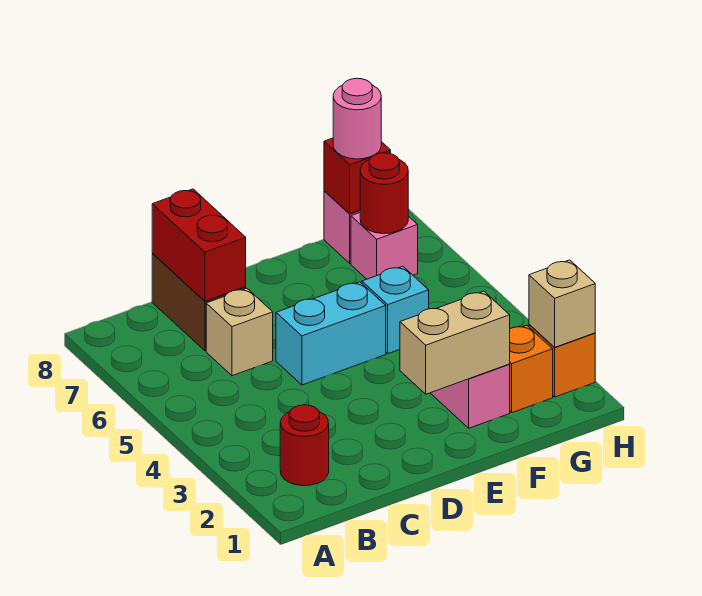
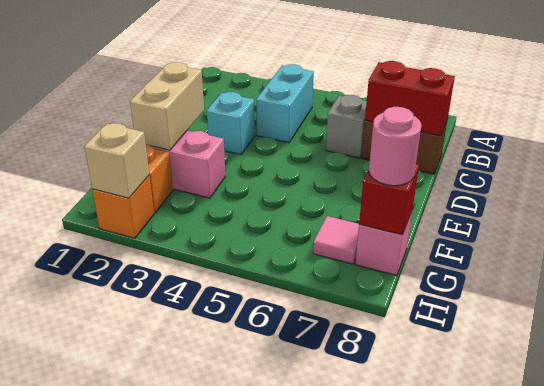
red round brick B2 level 1 -> none
tan brick C6 level 1 -> grey brick C6 level 1
cyan brick D5:E5 level 1 -> cyan brick B4:C4 level 1
cyan brick F5 level 1 -> cyan brick D3 level 1
pink brick G7 level 1 -> pink tile G7 level 1
red round brick G7 level 2 -> none

